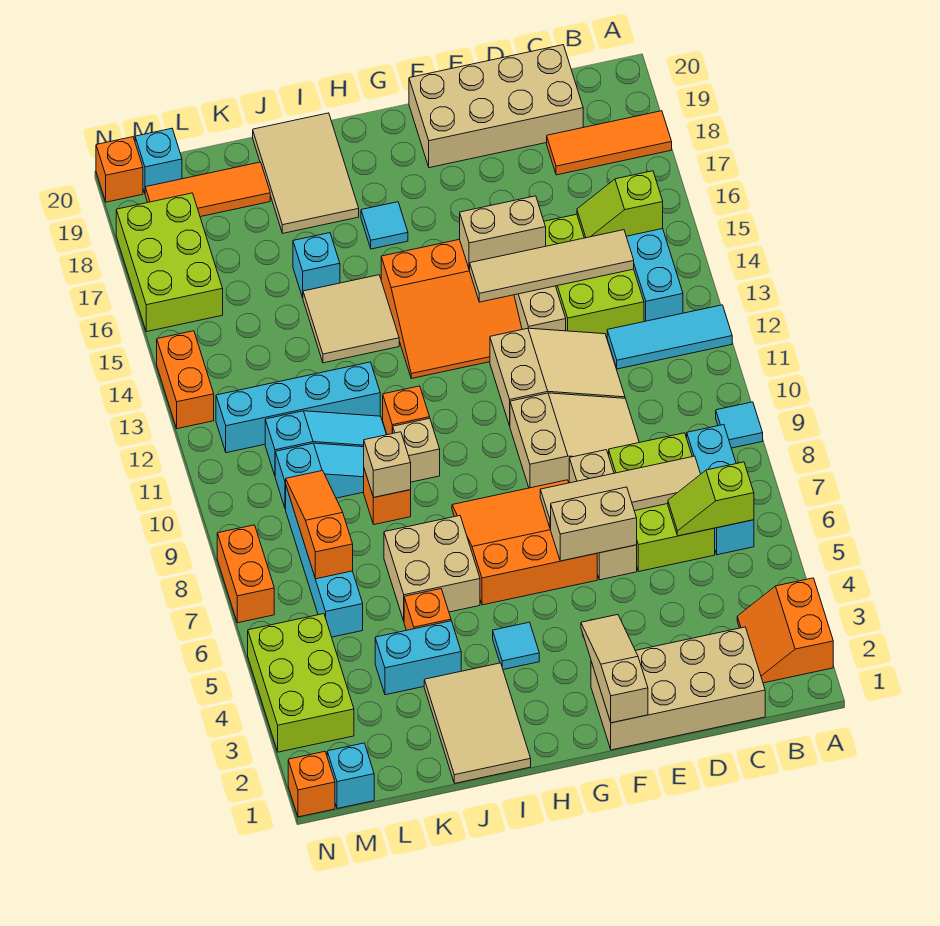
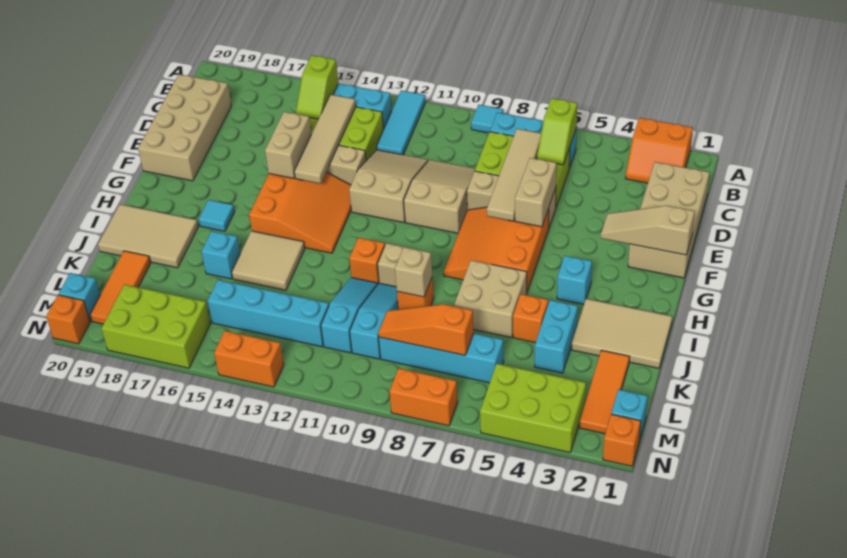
orange tile A18:C18 level 1 -> orange tile K2:M2 level 1
cyan tile H4 level 1 -> cyan brick H4 level 1
cyan brick J12:M12 level 1 -> cyan brick L12:L15 level 1

